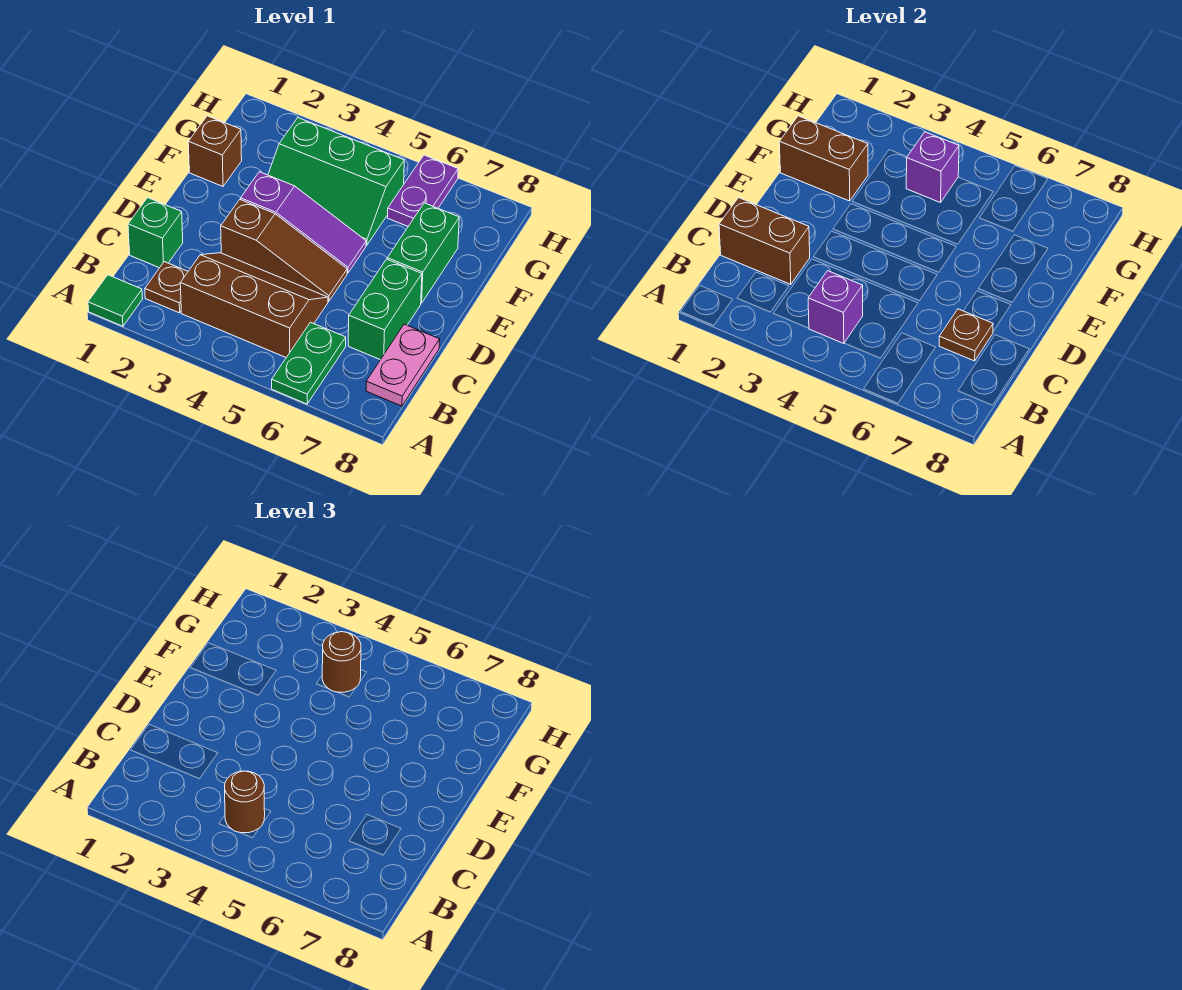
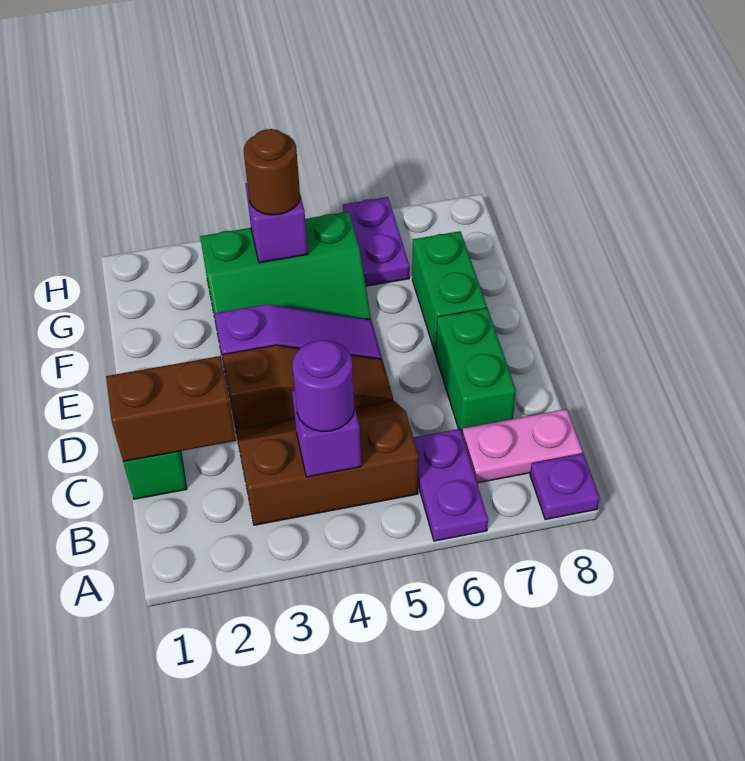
green tile A1 level 1 -> none
green plate A6:B6 level 1 -> purple plate A6:B6 level 1
none -> purple plate A8 level 1
brown plate B2 level 1 -> none
brown round brick B4 level 3 -> purple round brick B4 level 3
pink plate B8:C8 level 1 -> pink plate B7:B8 level 1
brown plate C7 level 2 -> none
brown brick F1 level 1 -> none
brown brick F1:F2 level 2 -> none

